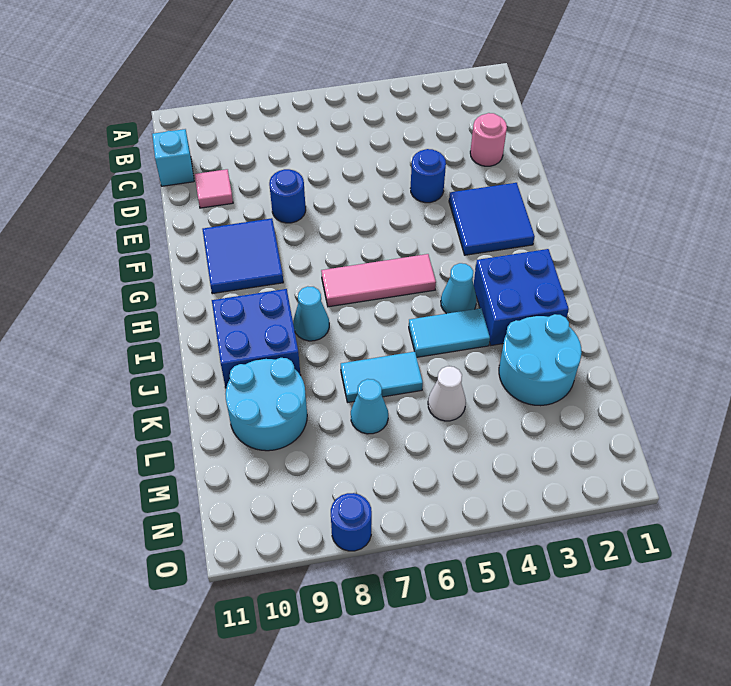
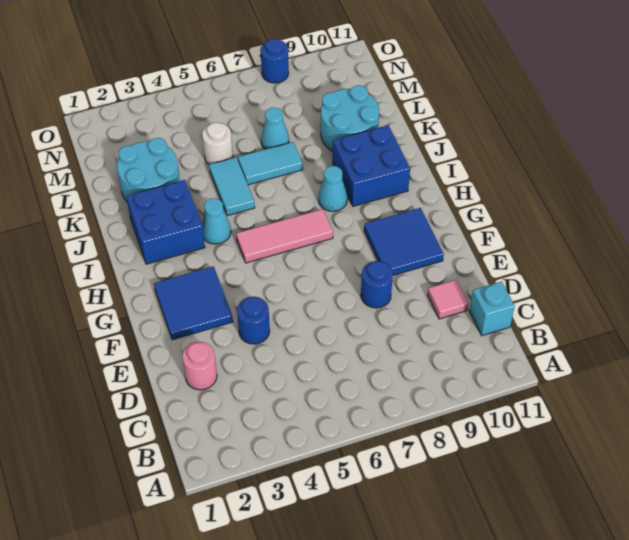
cyan tile J4:J5 level 1 -> cyan tile J5:K5 level 1
white cone L5 level 1 -> white round brick L5 level 1

